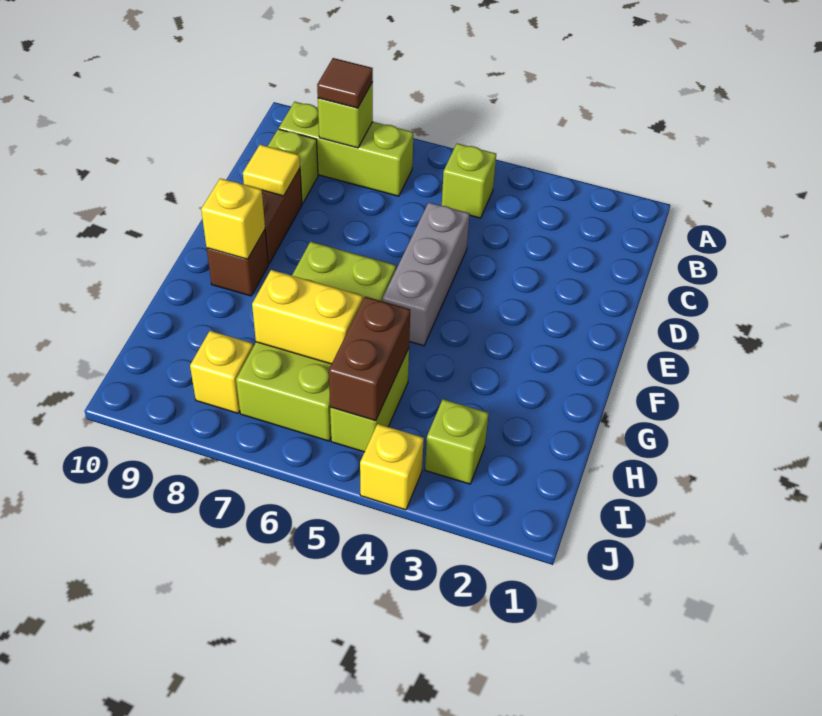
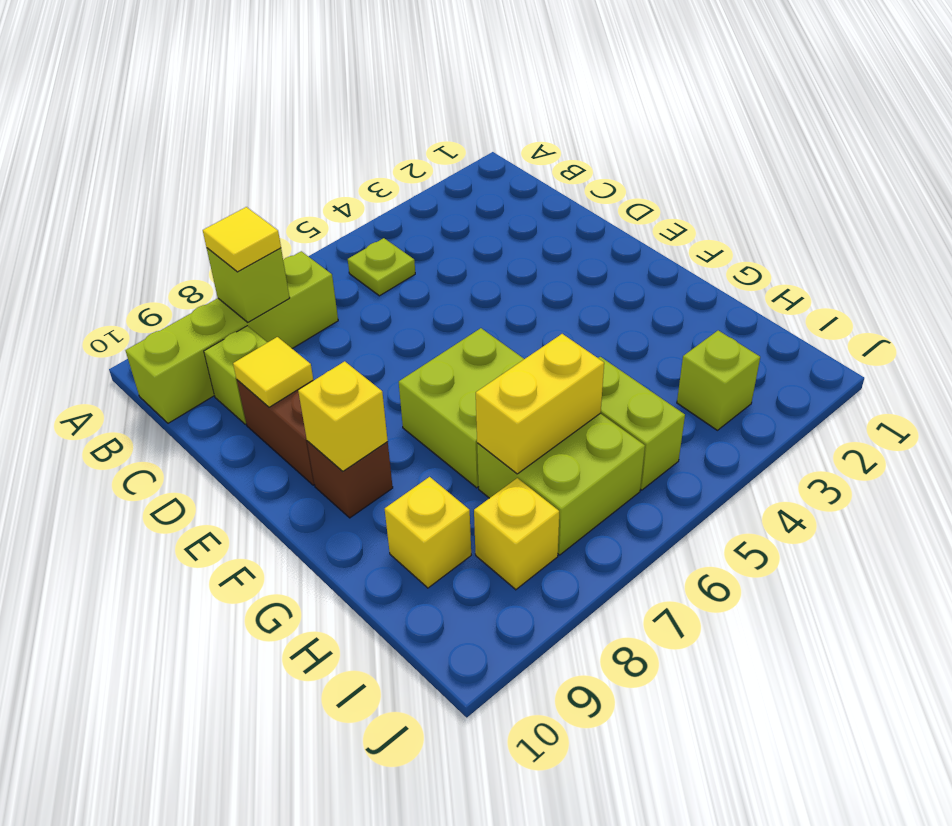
lime brick B5 level 1 -> lime plate B5 level 1
lime brick B7:B9 level 1 -> lime brick B7:B10 level 1
brown tile B8 level 3 -> yellow tile B8 level 3
grey brick D5:F5 level 1 -> none
brown brick H5:I5 level 2 -> none
yellow brick J4 level 1 -> yellow brick H9 level 1

